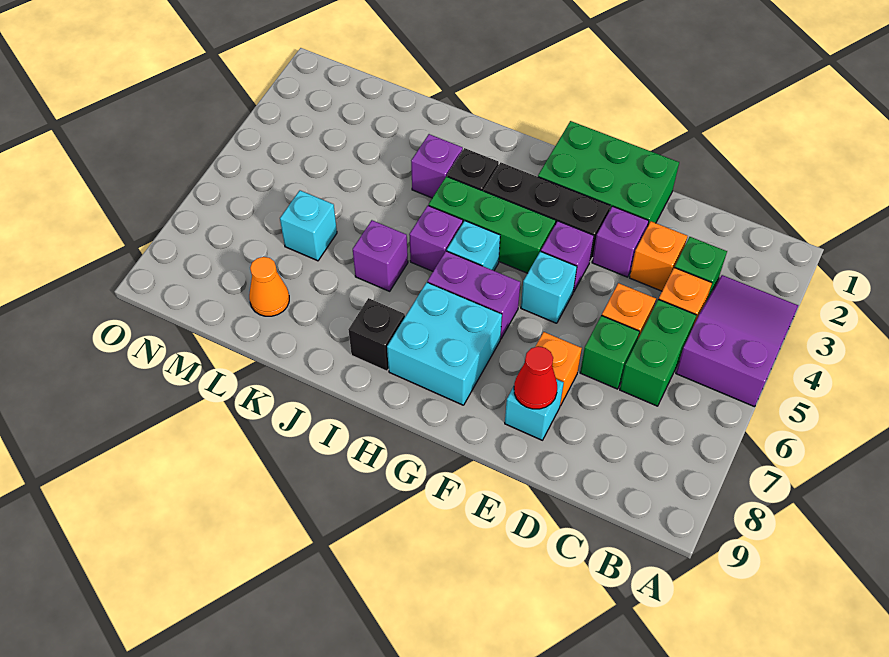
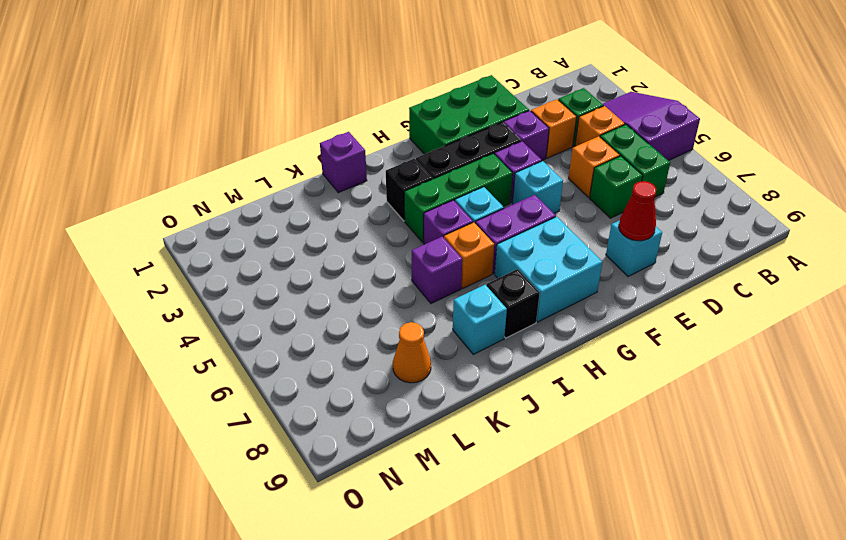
orange brick E7 level 1 -> orange brick I6 level 1
purple brick J3 level 1 -> purple brick J1 level 1
cyan brick L6 level 1 -> cyan brick J8 level 1

